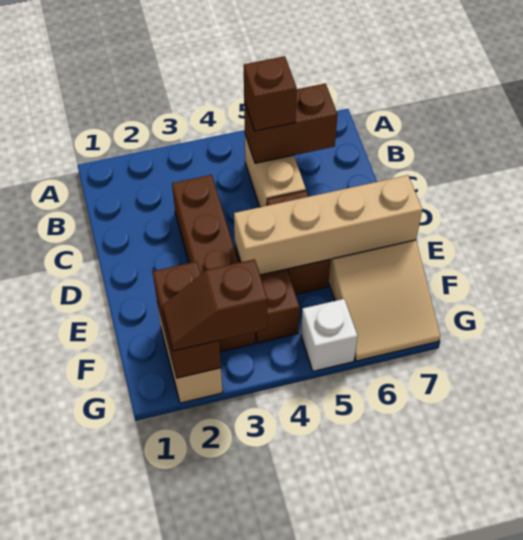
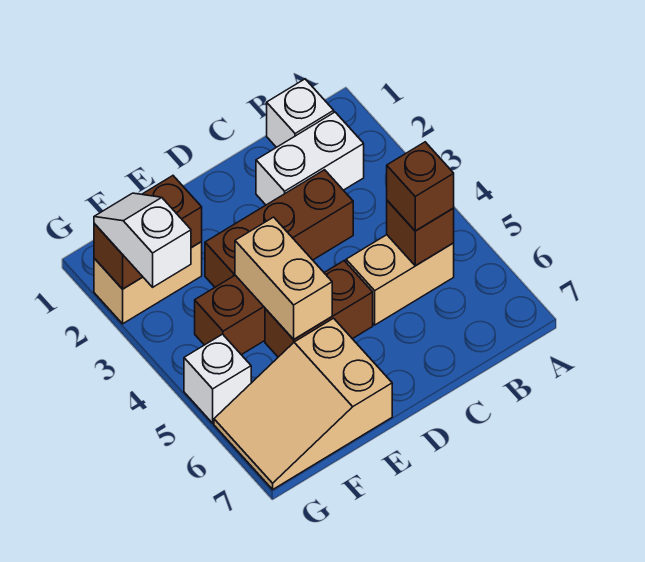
none -> white brick B1 level 1
none -> white brick B2:C2 level 1
brown brick B5:B6 level 2 -> brown brick B5 level 2
brown brick C3:F3 level 1 -> brown brick C3:E3 level 1
tan brick E4:E7 level 2 -> tan brick E4:E5 level 2
brown slope G2:G3 level 3 top 3 -> white slope G2:G3 level 3 top 3

